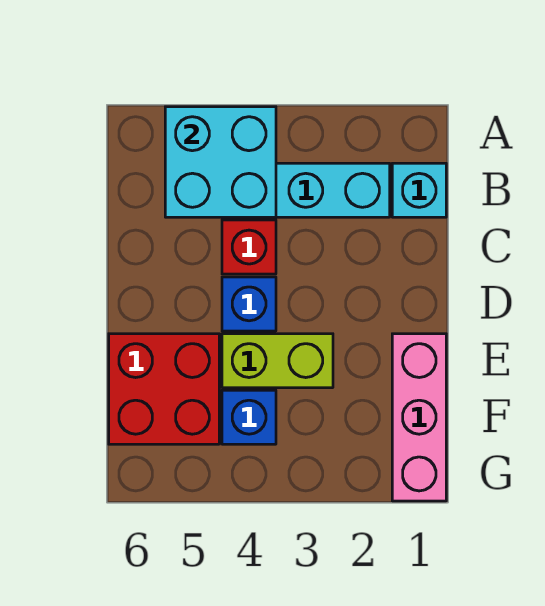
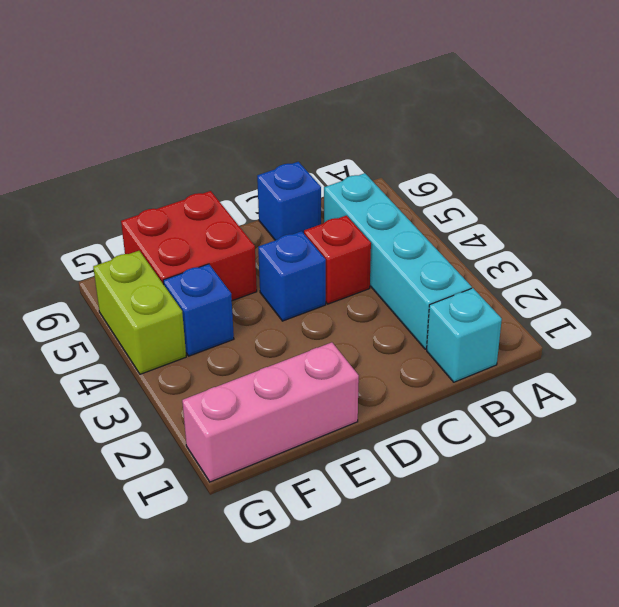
cyan brick A4:B5 level 2 -> none
none -> blue brick C6 level 1
lime brick E3:E4 level 1 -> lime brick G4:G5 level 1

